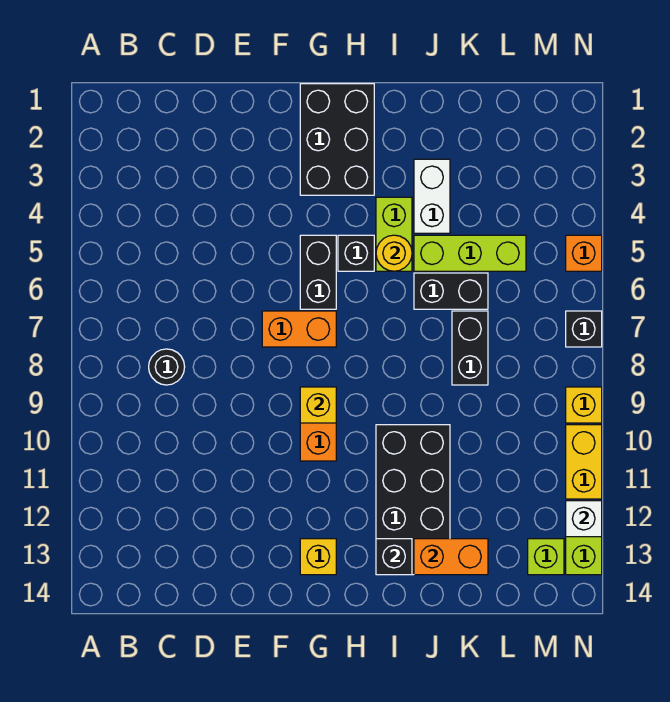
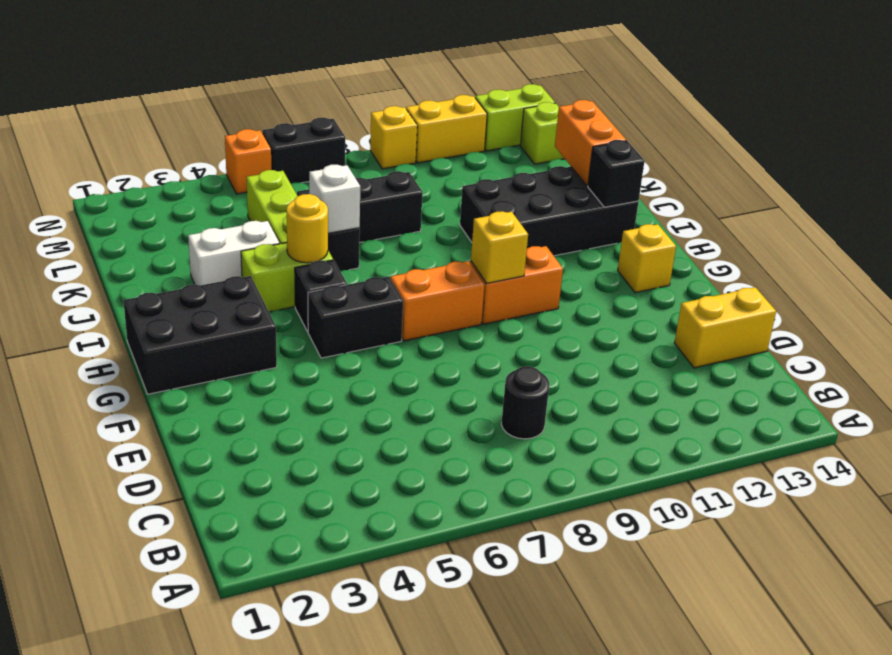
none -> yellow brick D13:D14 level 1
orange brick F7:G7 level 1 -> orange brick G7:G8 level 1
black brick N7 level 1 -> black brick N6:N7 level 1
white brick N12 level 2 -> white brick J6 level 2

